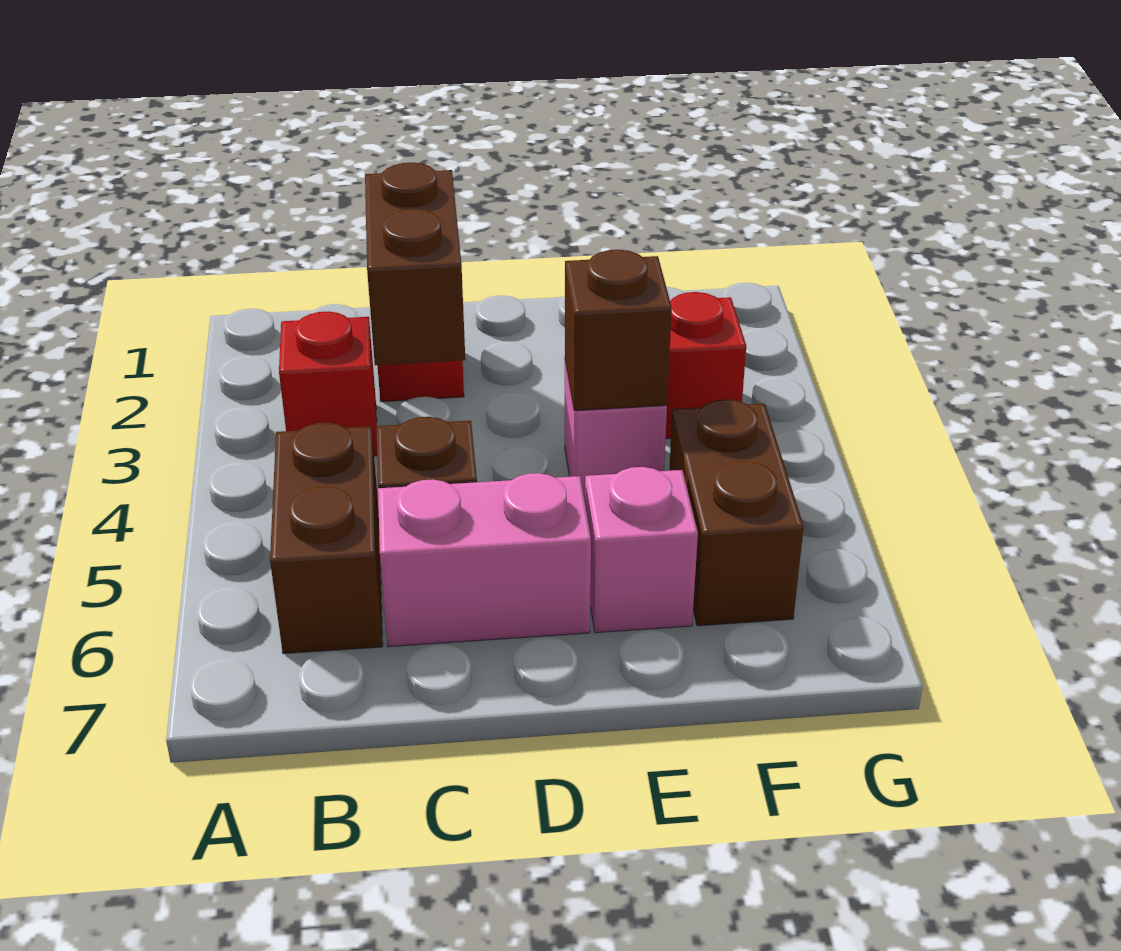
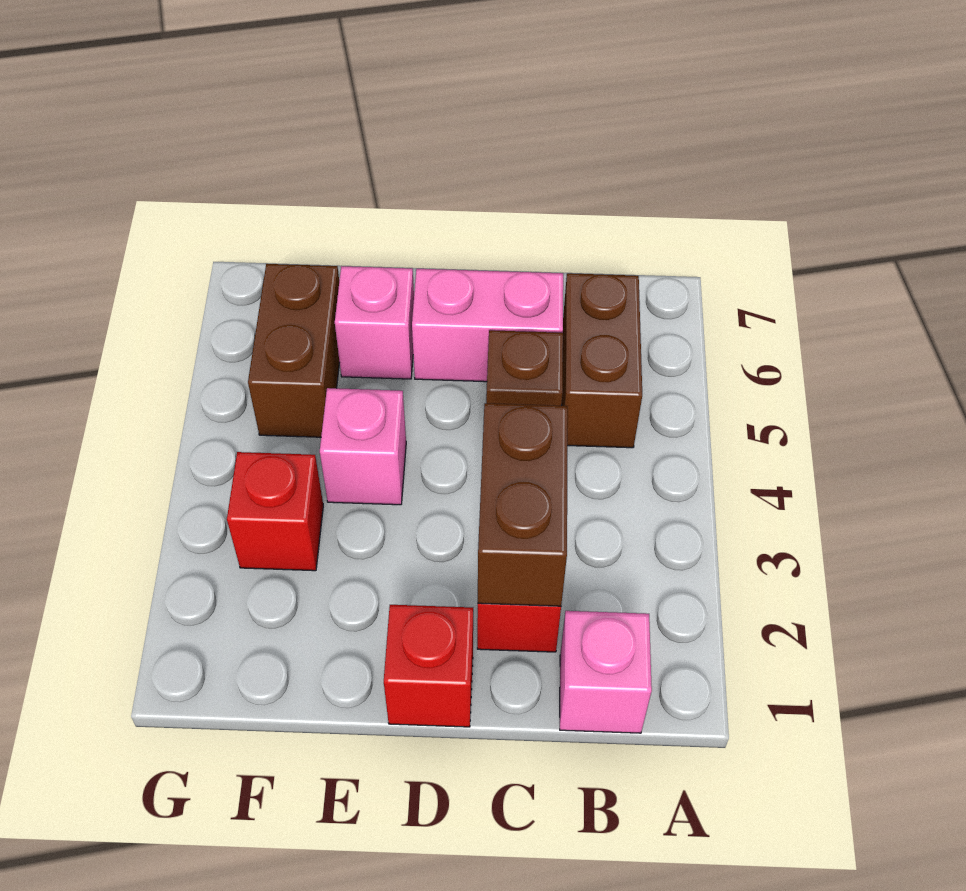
none -> pink brick B1 level 1
red brick B3 level 1 -> red brick D1 level 1
brown brick E4 level 2 -> none

